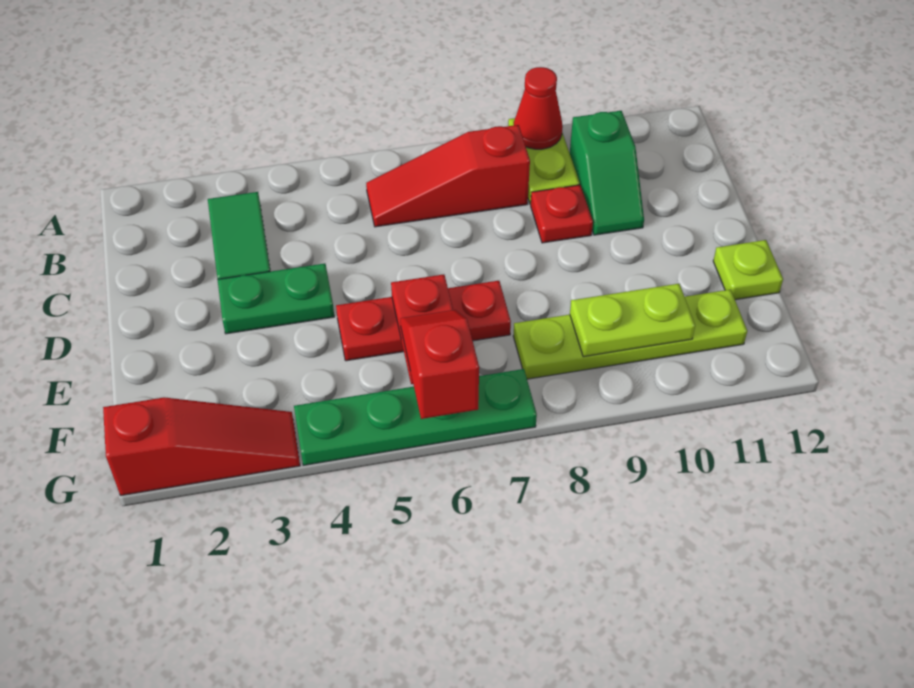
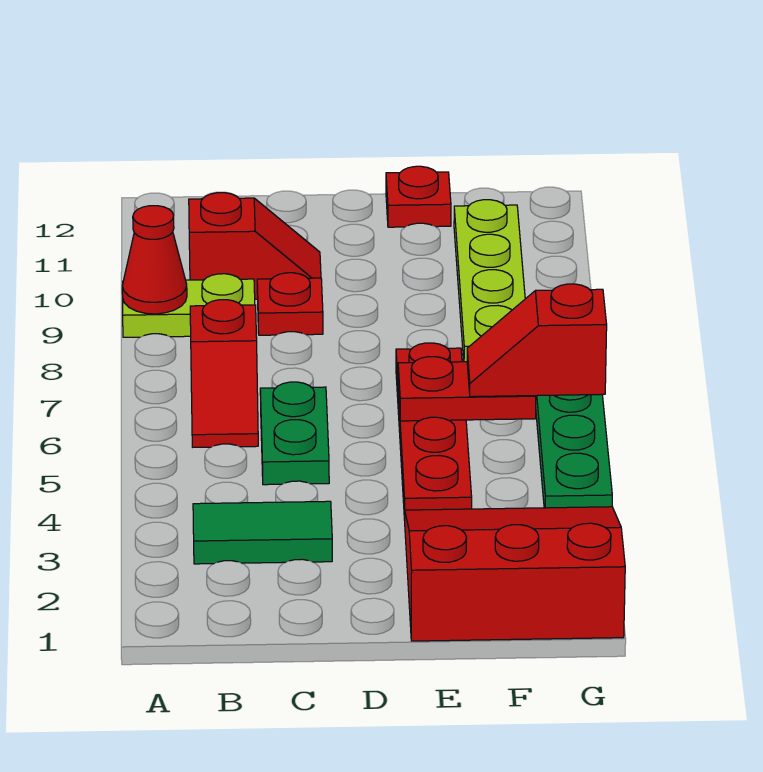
red slope B6:B8 level 1 top 8 -> red slope B6:B7 level 1 top 7
green slope B10:C10 level 1 top B -> red slope B10:C10 level 1 top B
green plate D3:D4 level 1 -> green plate C5:C6 level 1
red plate E5:E7 level 1 -> red plate E4:E7 level 1
lime plate E12 level 1 -> red plate E12 level 1
lime plate F9:F10 level 2 -> none
red slope G1:G3 level 1 top 1 -> red slope E1:G3 level 1 top 1

